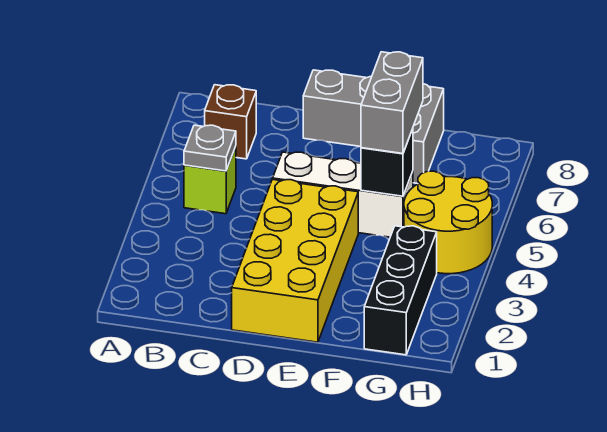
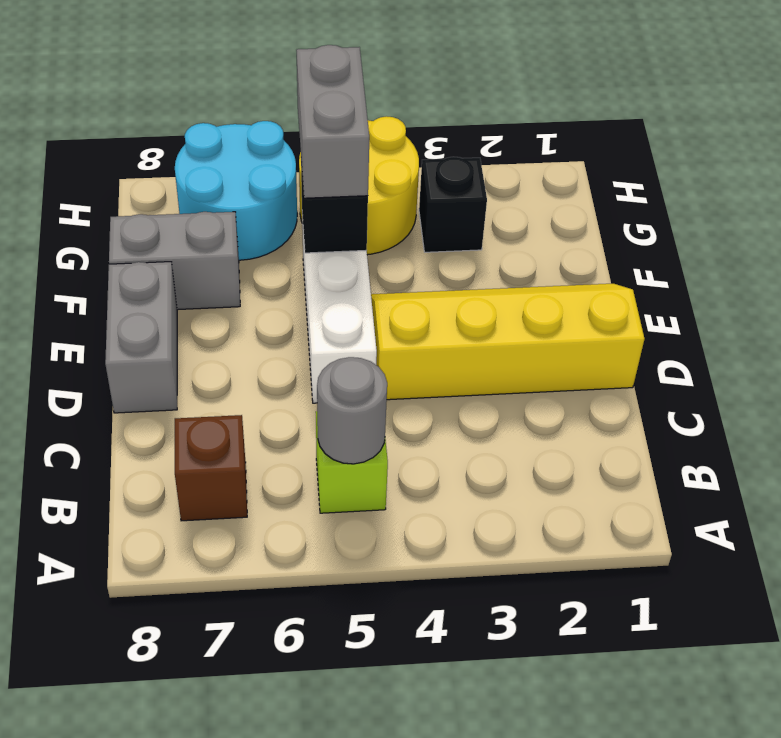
grey plate B5 level 2 -> grey round brick B5 level 2
yellow brick D1:E4 level 1 -> yellow slope D1:E4 level 1 top D
grey brick F5:F6 level 3 -> grey brick F5:G5 level 3
black brick G1:G3 level 1 -> black brick G3 level 1
none -> cyan round brick G6:H7 level 1

